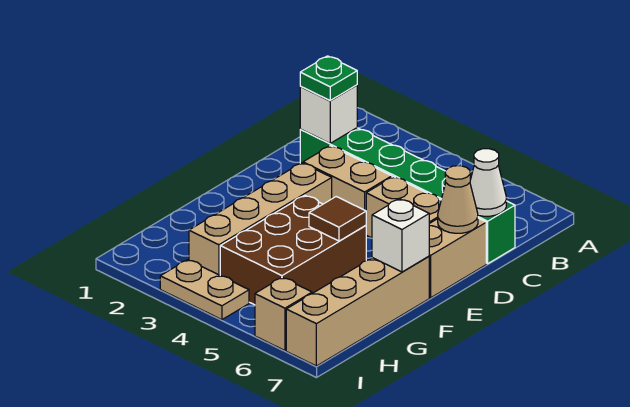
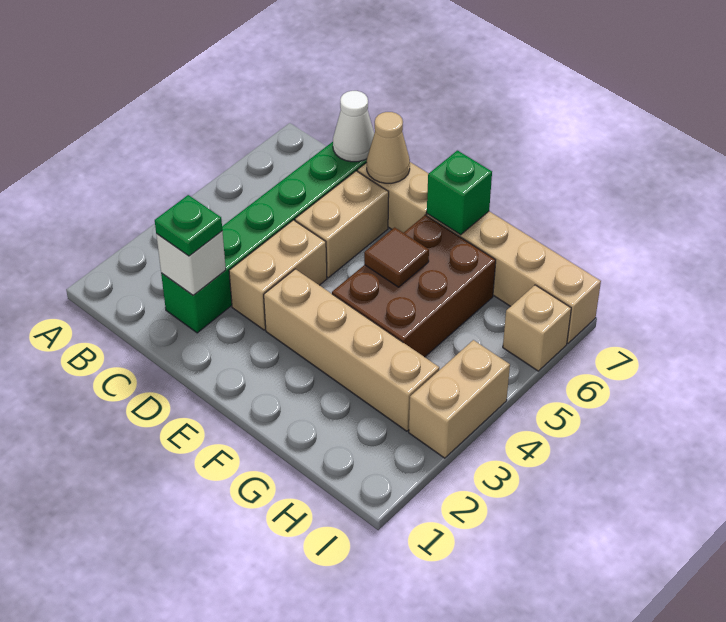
brown brick F4:H5 level 1 -> brown brick F4:G6 level 1
white brick F7 level 2 -> green brick F7 level 2
tan plate I3:I4 level 1 -> tan brick I3:I4 level 1

